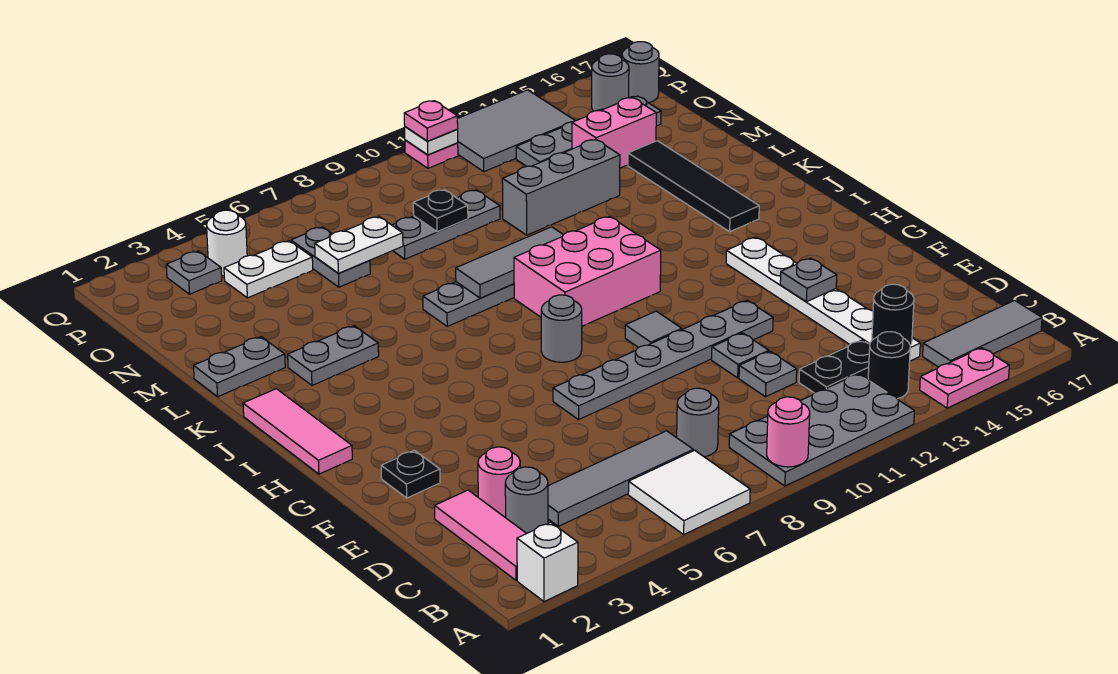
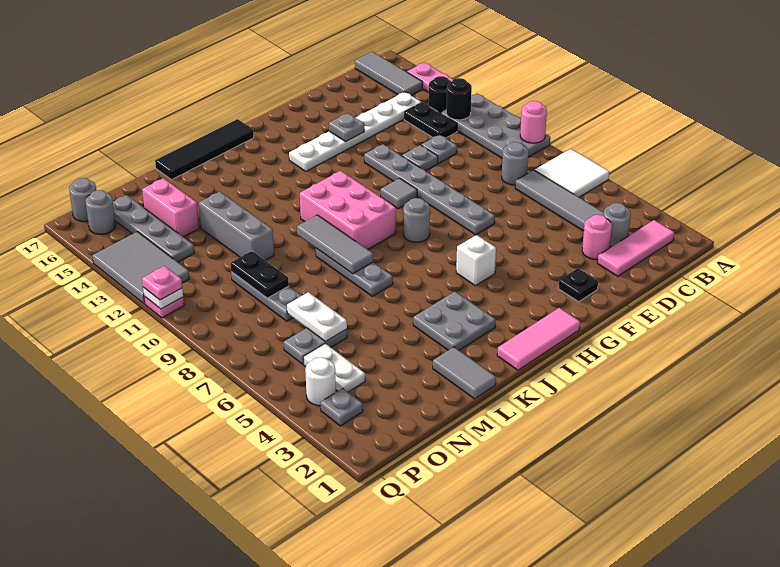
white brick A2 level 1 -> white brick H5 level 1
black round brick C14 level 2 -> black round brick B12 level 2
black tile J15:M15 level 1 -> black tile I17:L17 level 1
grey plate K3:K4 level 1 -> grey plate J3:K4 level 1
grey plate L1:L2 level 1 -> grey tile L1:L2 level 1
black plate N9 level 2 -> black plate N9:N10 level 2

